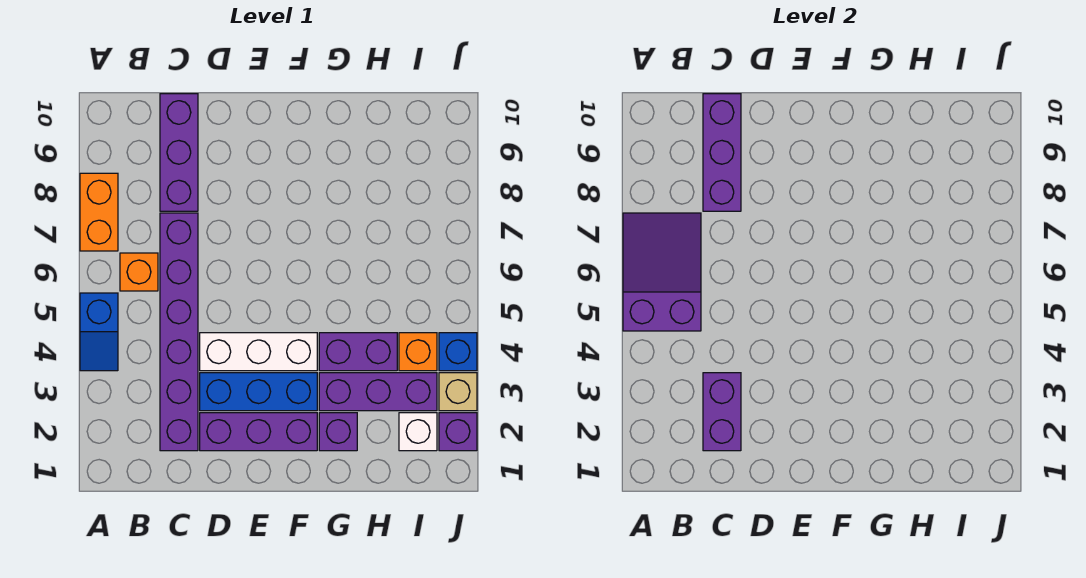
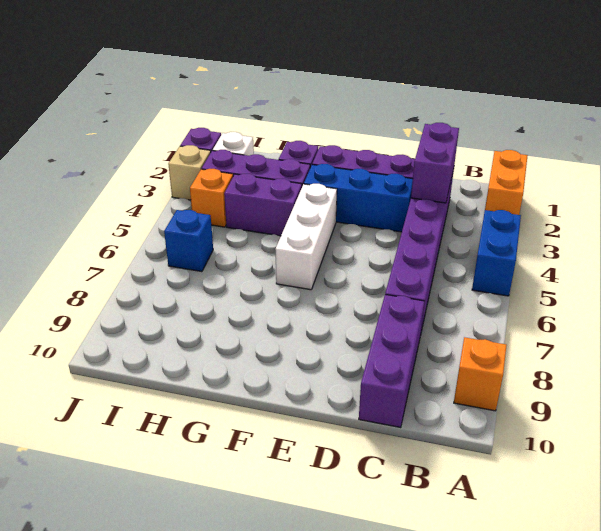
blue slope A4:A5 level 1 top 5 -> blue brick A4:A5 level 1
purple slope A5:B7 level 2 top 5 -> none
orange brick A7:A8 level 1 -> orange brick A1:A2 level 1
orange brick B6 level 1 -> orange brick A9 level 1
purple brick C8:C10 level 2 -> none
white brick D4:F4 level 1 -> white brick F4:F6 level 1
blue brick J4 level 1 -> blue brick I6 level 1

